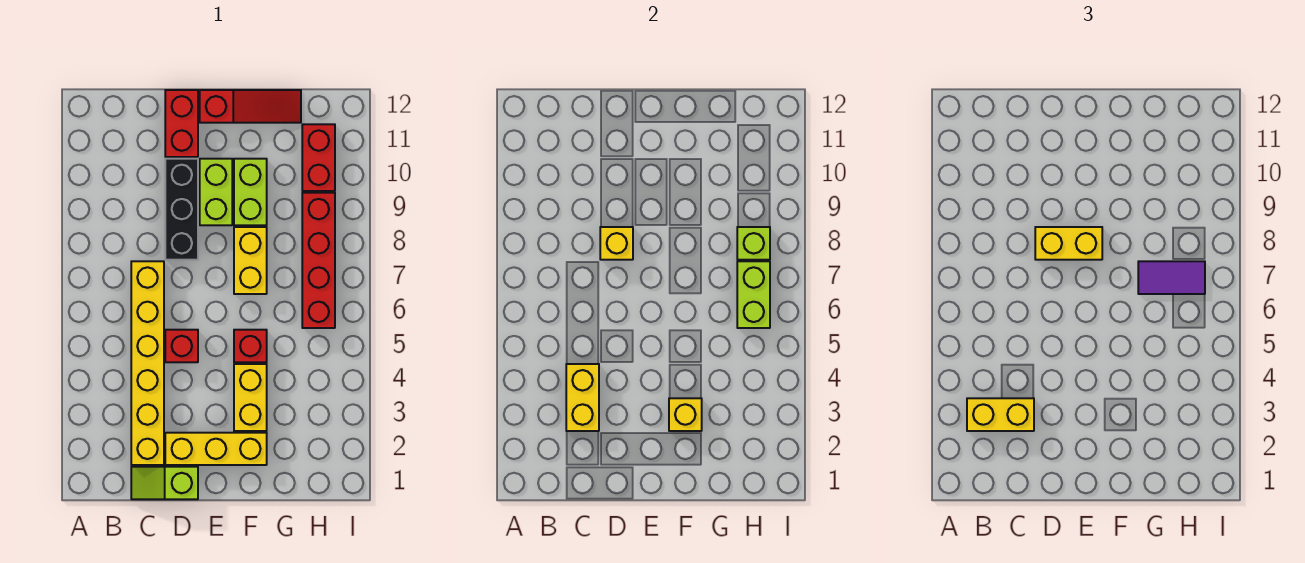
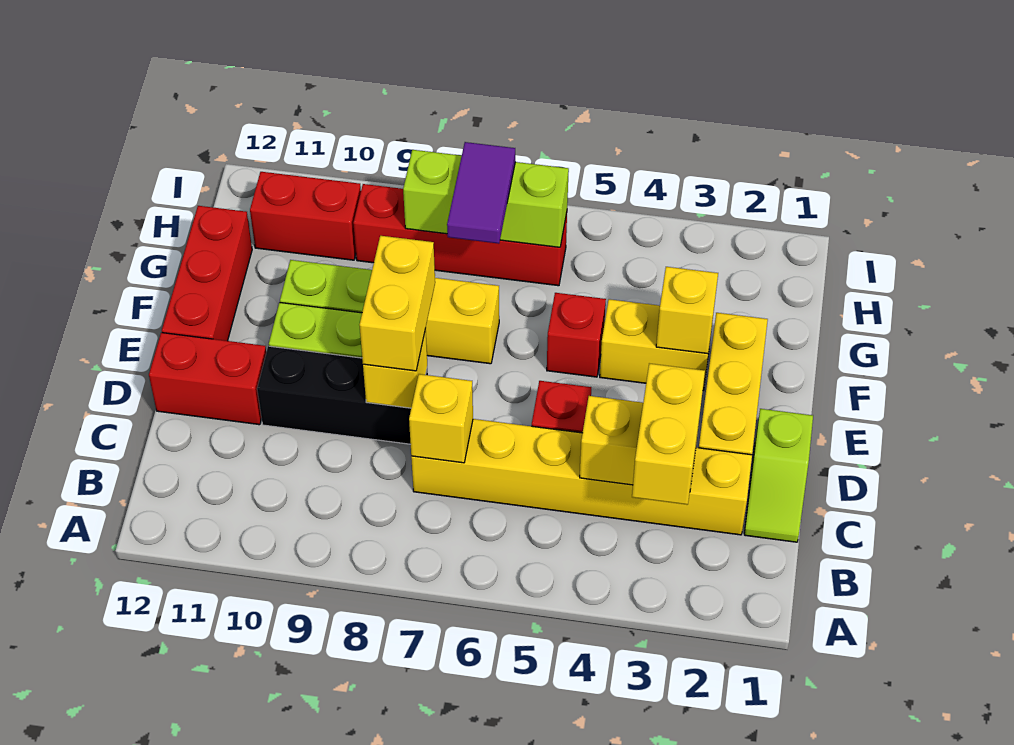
none -> yellow brick C7 level 2
red slope E12:G12 level 1 top E -> red brick E12:G12 level 1

